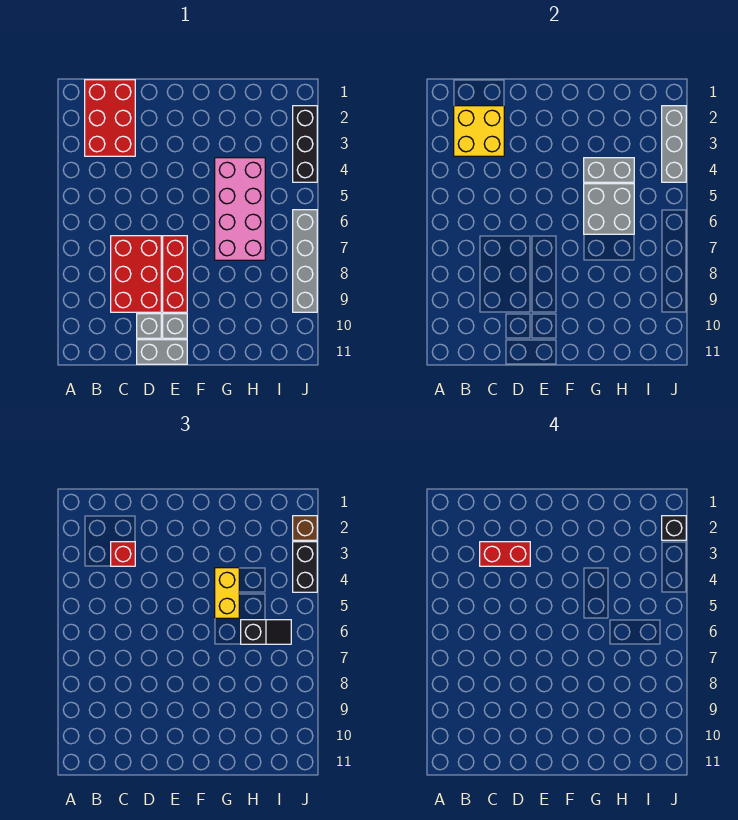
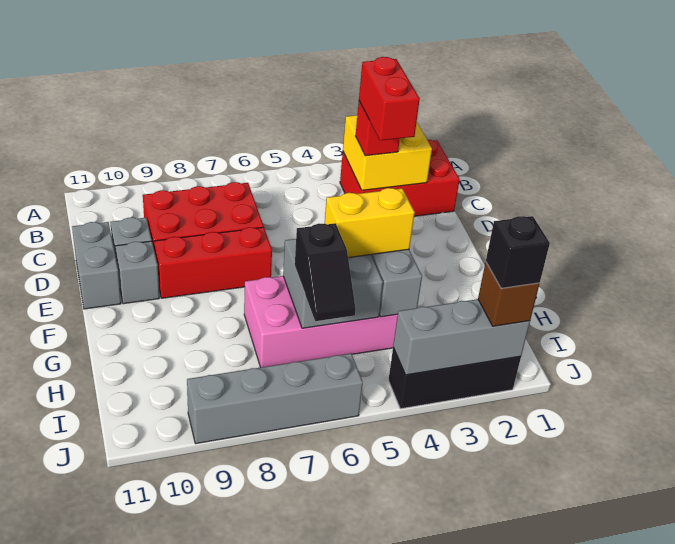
black brick J3:J4 level 3 -> none

